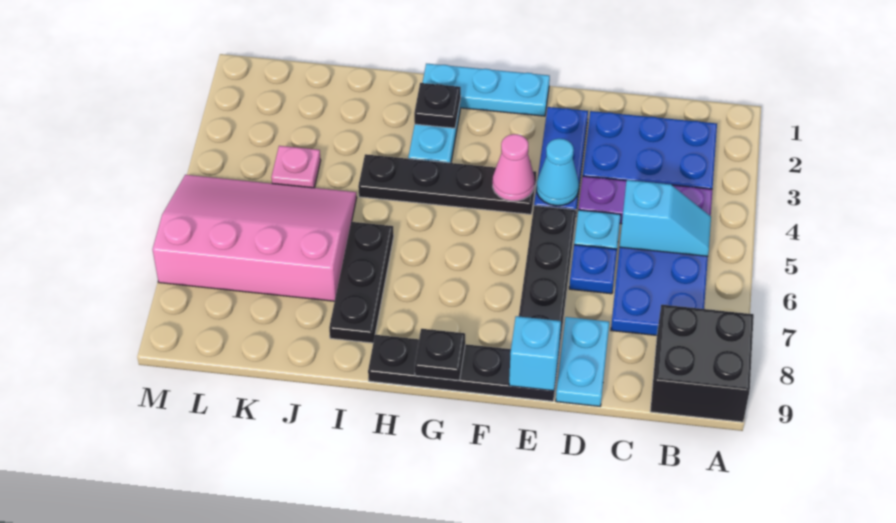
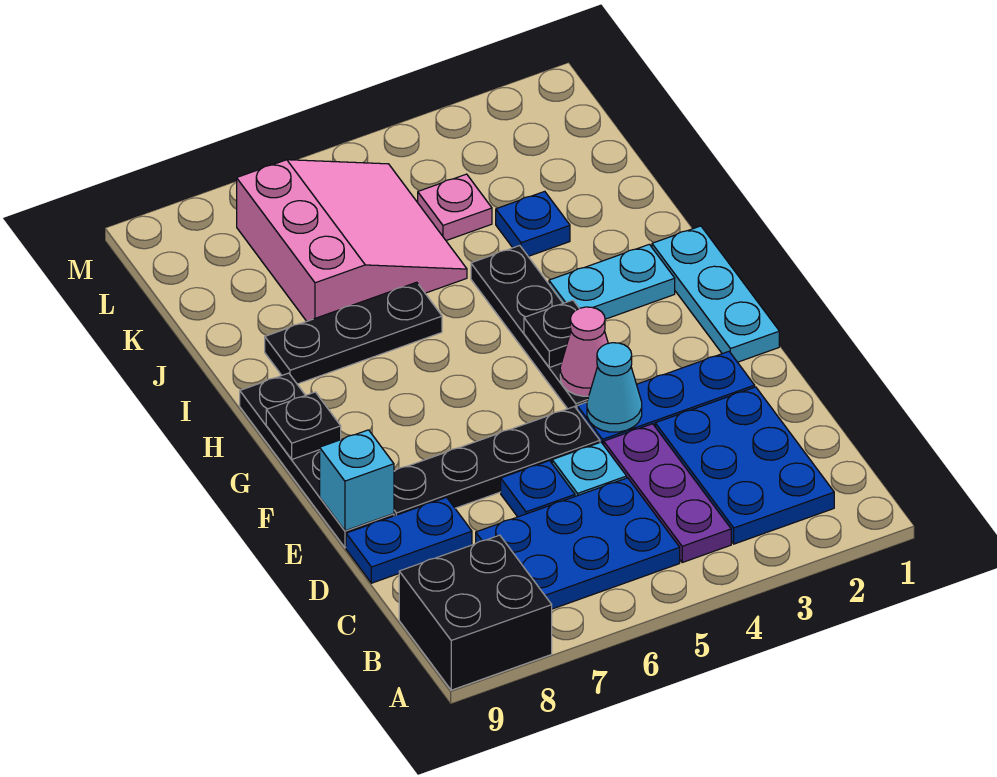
cyan slope B5:C5 level 2 top C -> none
cyan plate D8:D9 level 1 -> blue plate D8:D9 level 1
black plate H2 level 2 -> black plate G4 level 2
none -> blue plate J3 level 1
pink slope J5:M7 level 1 top 7 -> pink slope J5:L7 level 1 top 7

